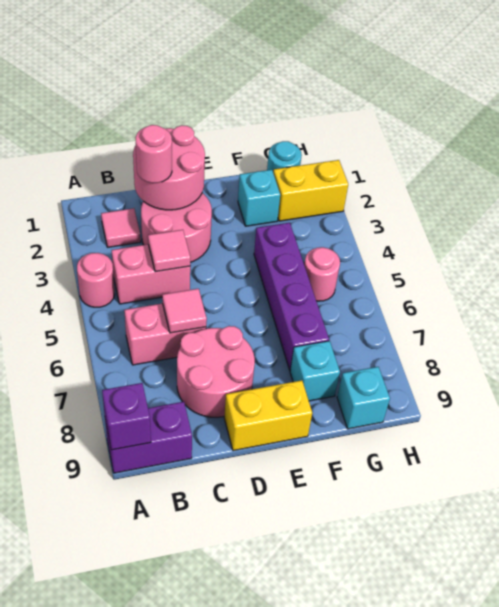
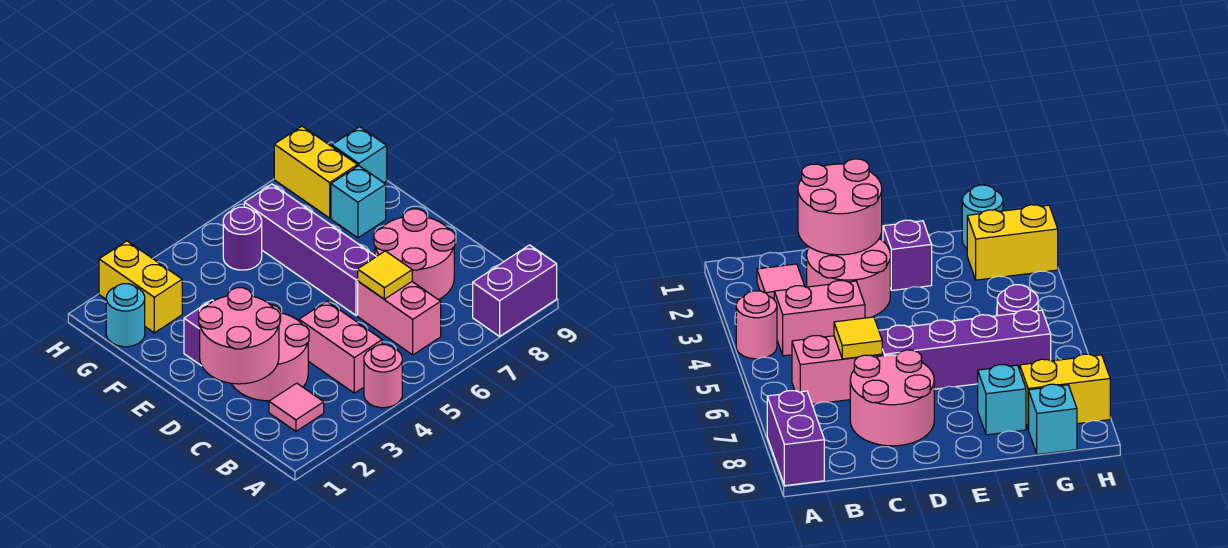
purple brick A9:B9 level 1 -> purple brick A8:A9 level 1
purple brick A9 level 2 -> purple brick E2 level 1
pink round brick C2 level 3 -> none
pink tile C4 level 2 -> none
pink tile C6 level 2 -> yellow tile C6 level 2
yellow brick D9:E9 level 1 -> yellow brick G8:H8 level 1
cyan brick F2 level 1 -> none
purple brick F4:F7 level 1 -> purple brick D6:G6 level 1
pink round brick G5 level 1 -> purple round brick G5 level 1

